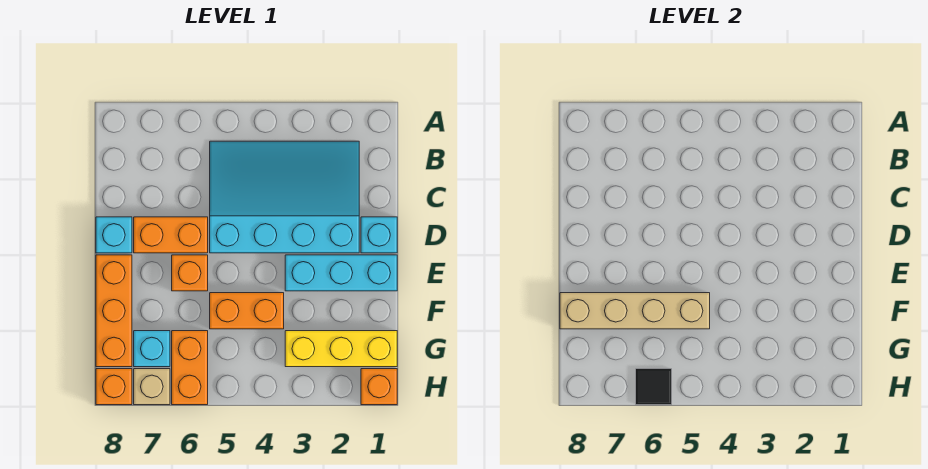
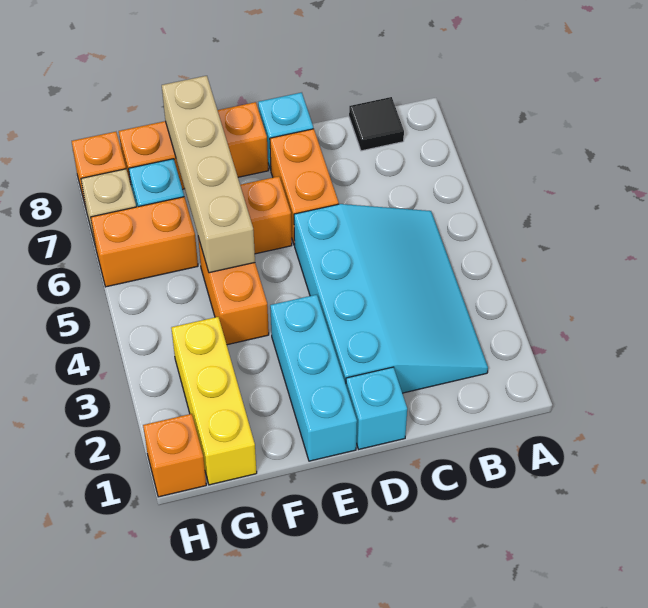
black tile H6 level 2 -> black tile B8 level 1

